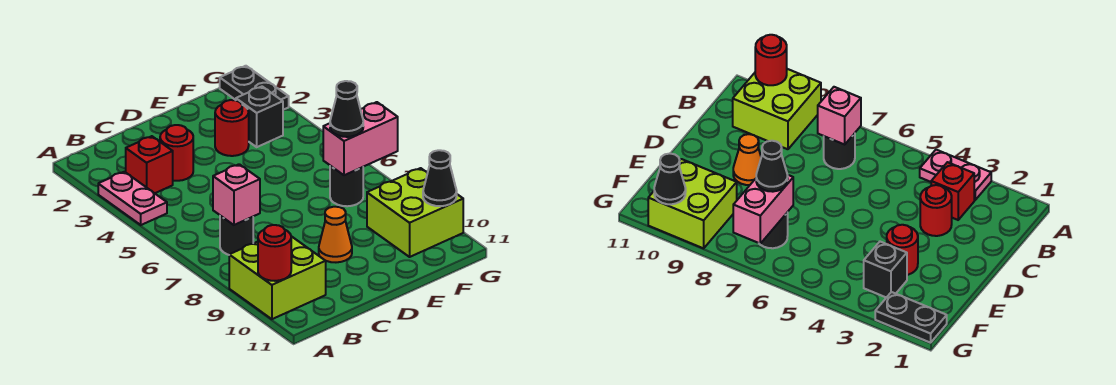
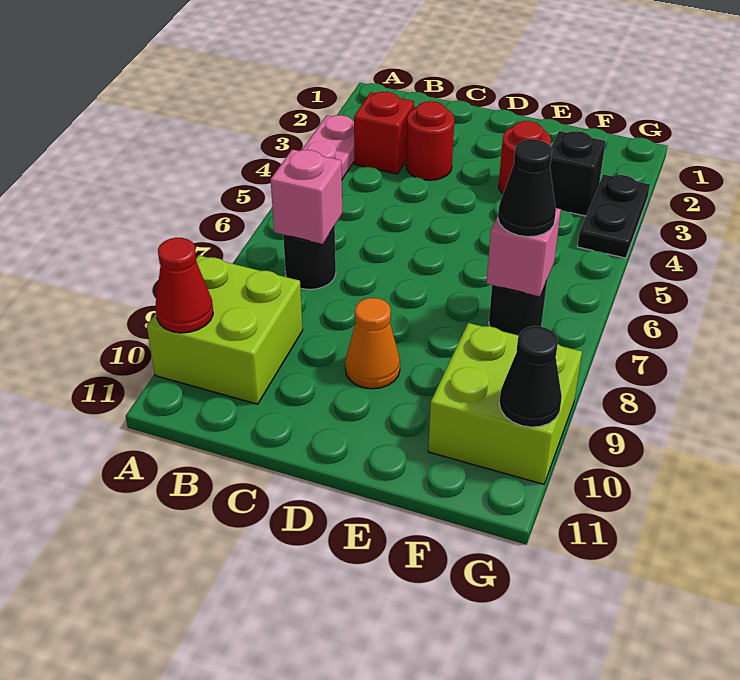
red round brick A10 level 2 -> red cone A10 level 2
pink brick F7:G7 level 2 -> pink brick F7 level 2
black plate G1:G2 level 1 -> black plate G3:G4 level 1

